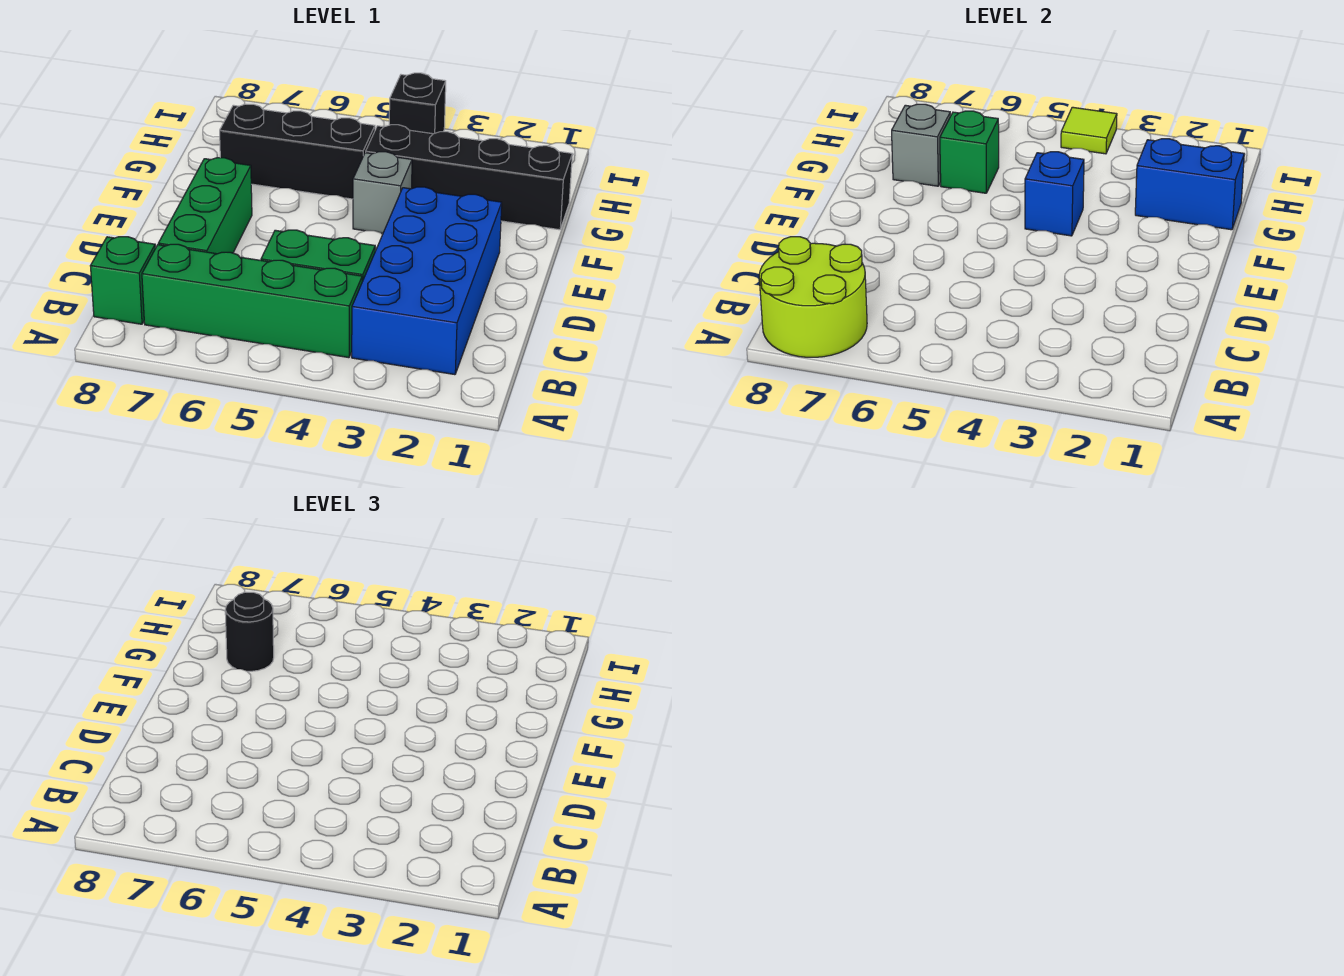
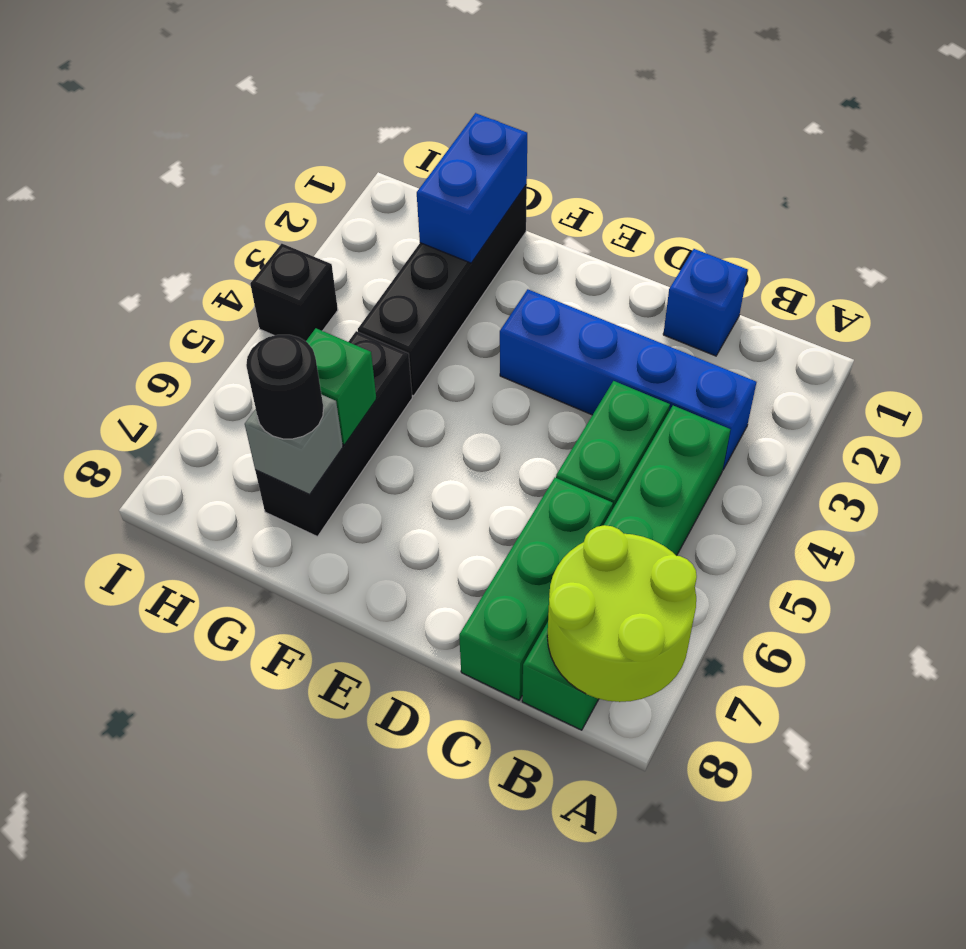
blue brick B2:E3 level 1 -> blue brick B3:E3 level 1
green brick C7:E7 level 1 -> green brick C6:C8 level 1
grey brick F4 level 1 -> none
blue brick F4 level 2 -> blue brick C1 level 1
lime tile I4 level 2 -> none

